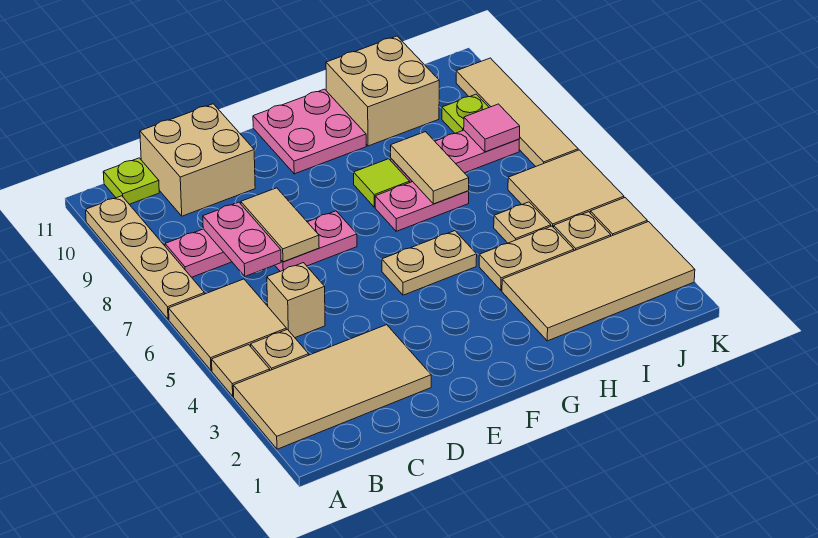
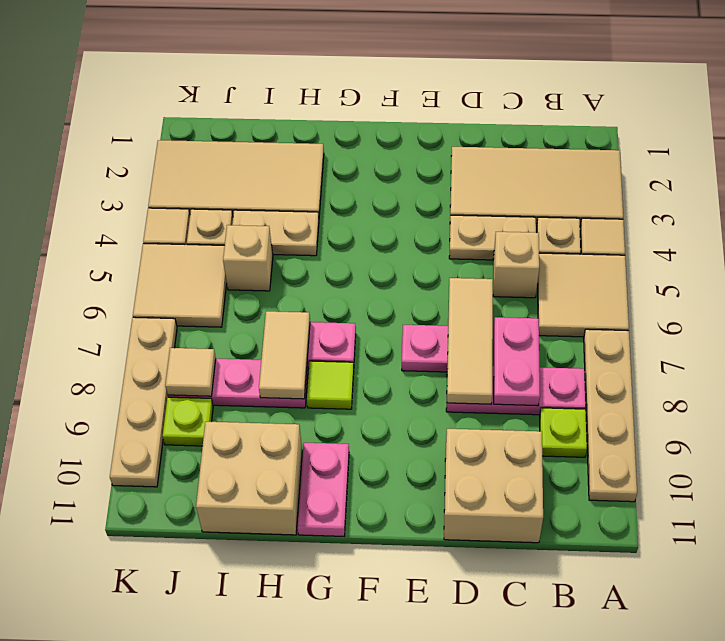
lime plate B11 level 1 -> lime plate B9 level 1
tan tile D7:D8 level 2 -> tan tile D6:D8 level 2
tan plate F5:G5 level 1 -> tan plate C4:D4 level 1
pink plate F10:G11 level 1 -> pink plate G10:G11 level 1
tan plate I5 level 1 -> tan brick I5 level 1
pink tile J8 level 2 -> tan tile J8 level 2
tan tile K7:K10 level 1 -> tan plate K7:K10 level 1

